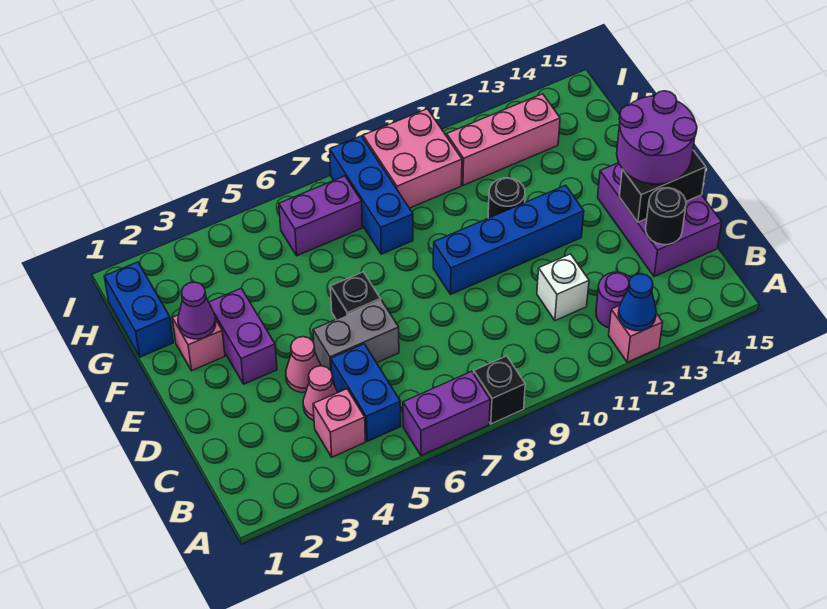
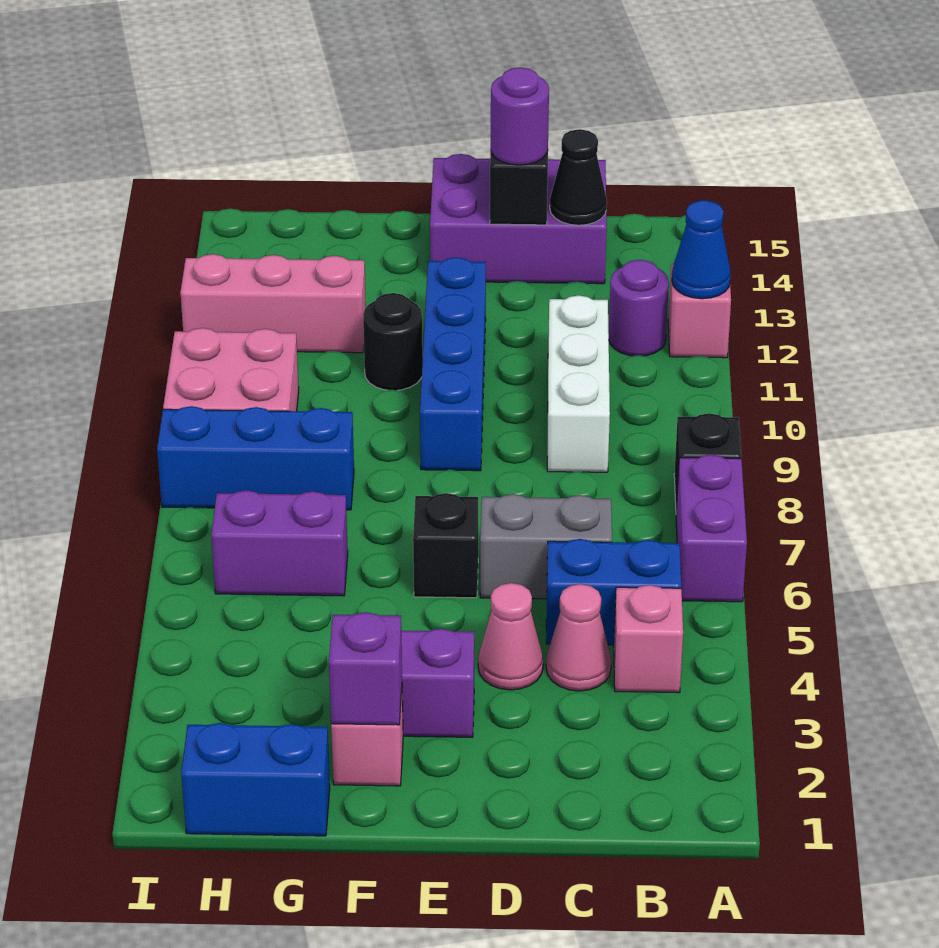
white brick C11 level 1 -> white brick C9:C11 level 1
black round brick C14 level 2 -> black cone C14 level 2
grey brick D5:D6 level 1 -> grey brick C6:D6 level 1
purple round brick D14:E15 level 3 -> purple round brick D14 level 3
purple cone F2 level 2 -> purple brick F2 level 2
purple brick H6:H7 level 1 -> purple brick G6:H6 level 1
pink brick H11:H13 level 1 -> pink brick G12:I12 level 1

